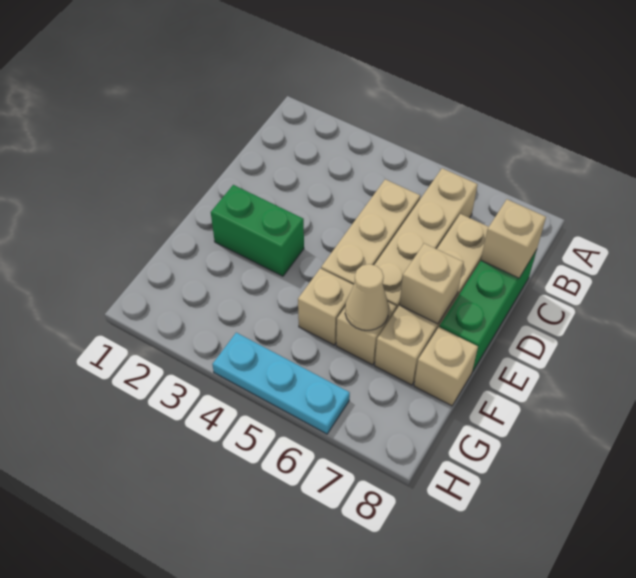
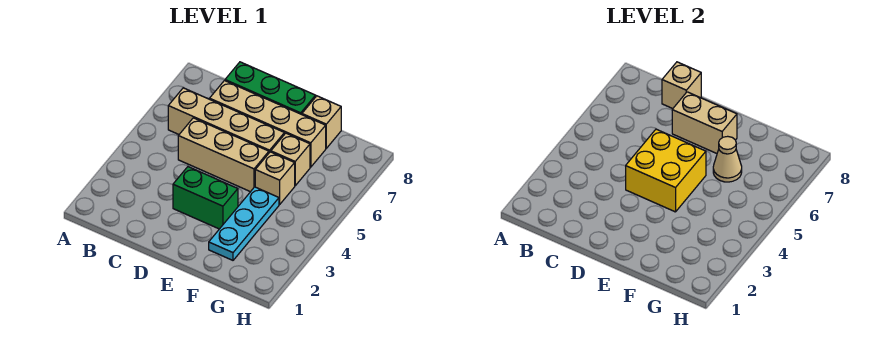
none -> yellow brick D4:E5 level 2
green brick E2:E3 level 1 -> green brick D3:E3 level 1
tan brick E7 level 2 -> tan brick D7:E7 level 2
cyan plate H4:H6 level 1 -> cyan plate F2:F4 level 1

